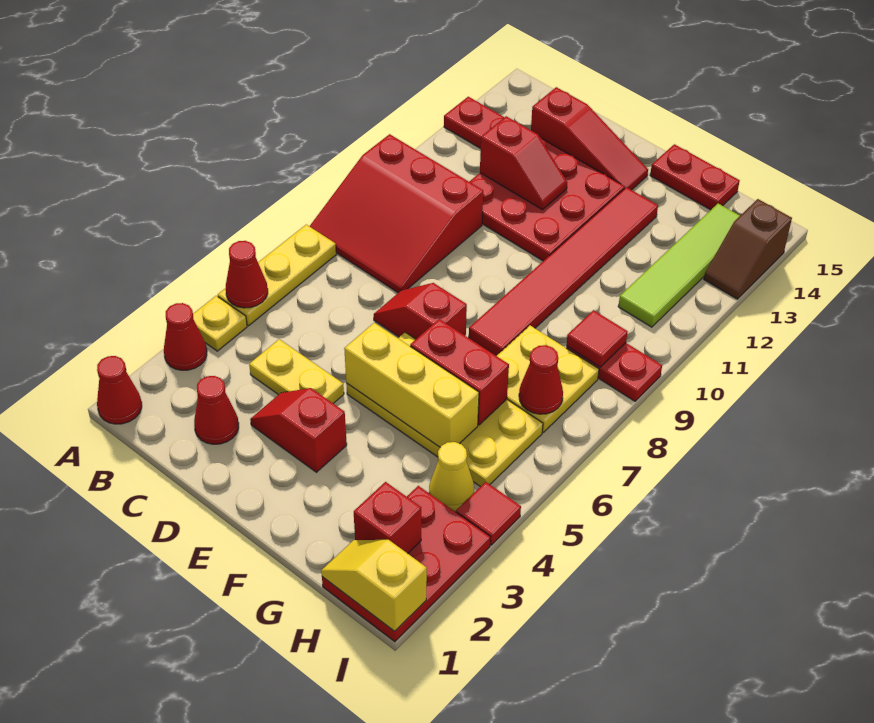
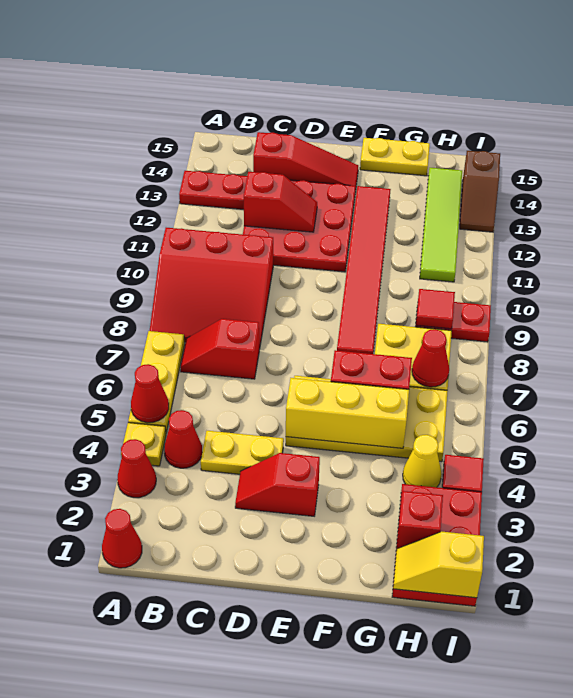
red cone C2 level 1 -> red cone B4 level 1
red slope D7:E7 level 1 top E -> red slope B7:C7 level 1 top C
red plate F15:G15 level 1 -> yellow plate F15:G15 level 1

